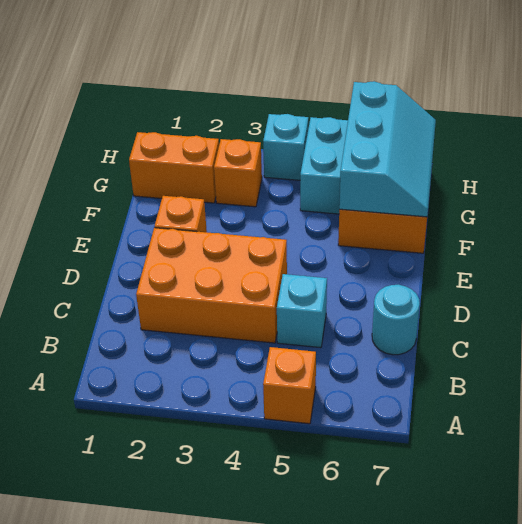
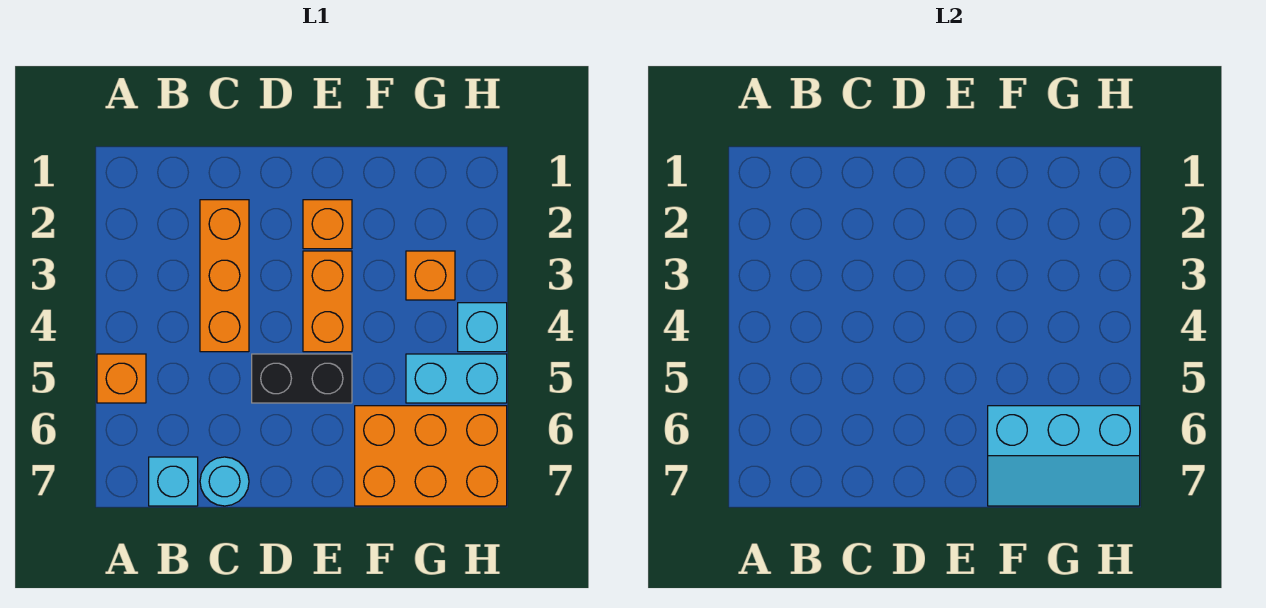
orange brick C2:D4 level 1 -> orange brick C2:C4 level 1
cyan brick C5 level 1 -> cyan brick B7 level 1
none -> black brick D5:E5 level 1
orange brick G1:G2 level 1 -> orange brick E3:E4 level 1

